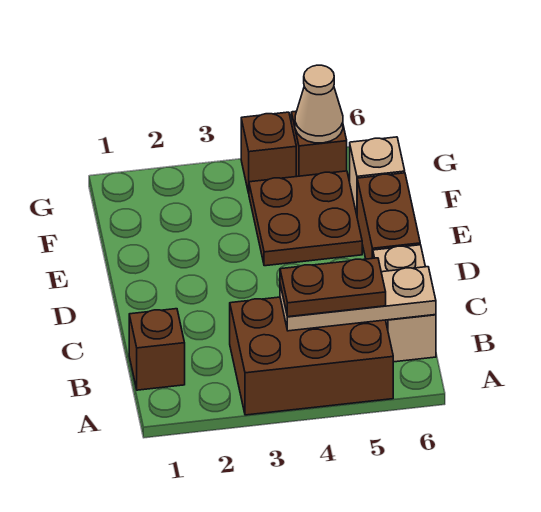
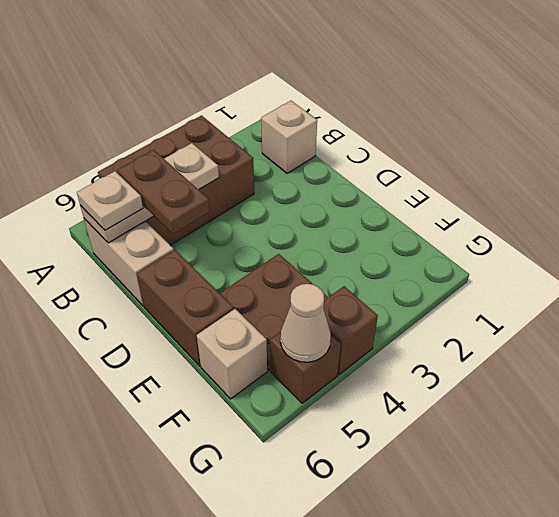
brown brick B1 level 1 -> tan brick B1 level 1
brown plate B4:B5 level 3 -> brown plate B5:C5 level 3
none -> tan plate B6 level 3

